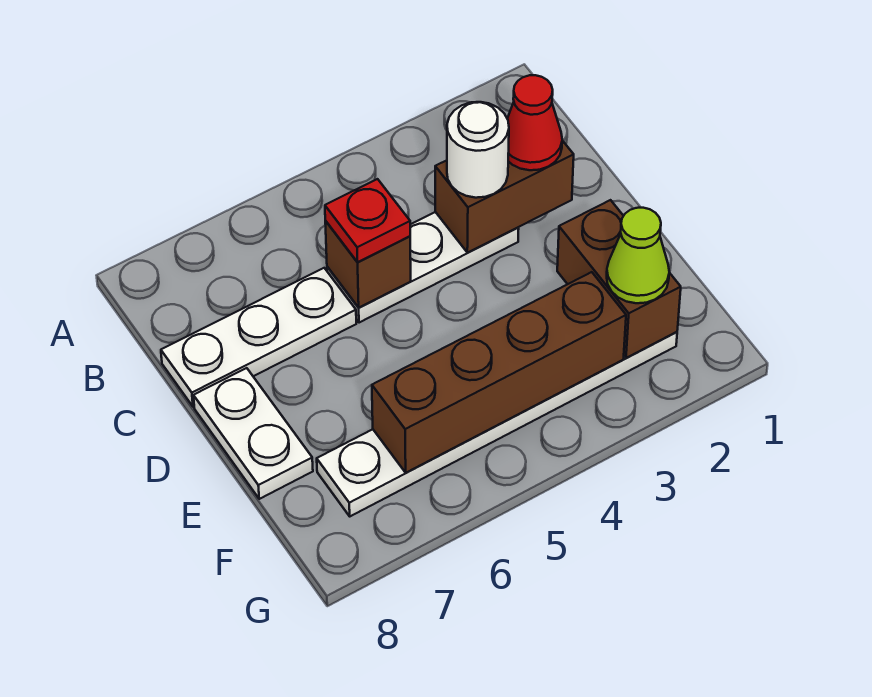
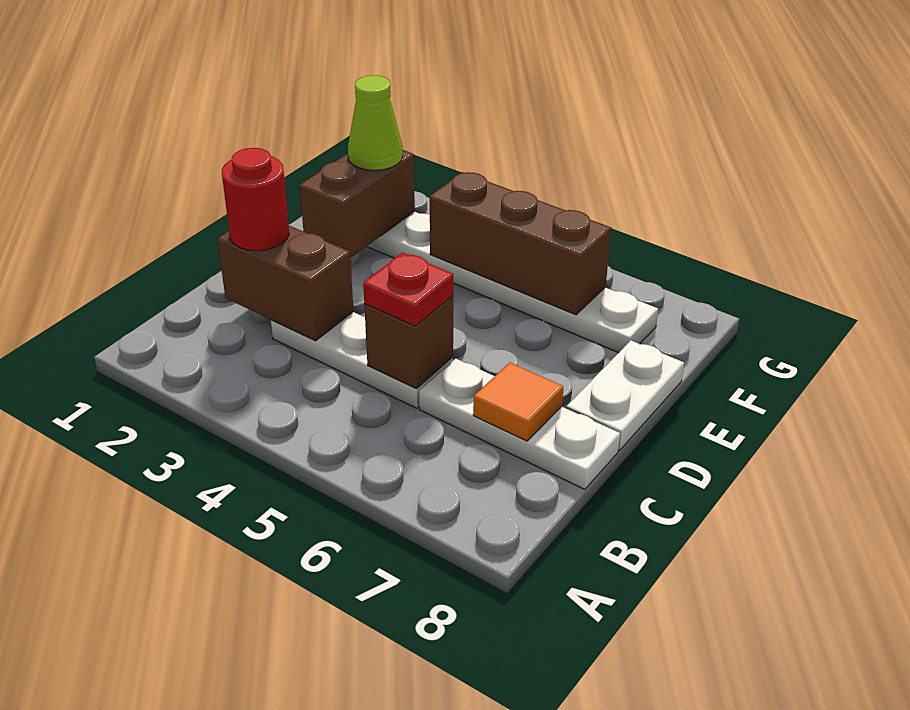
red cone C2 level 3 -> red round brick C2 level 3
white round brick C3 level 3 -> none
none -> orange tile C7 level 2
brown brick F3:F6 level 2 -> brown brick F4:F6 level 2

